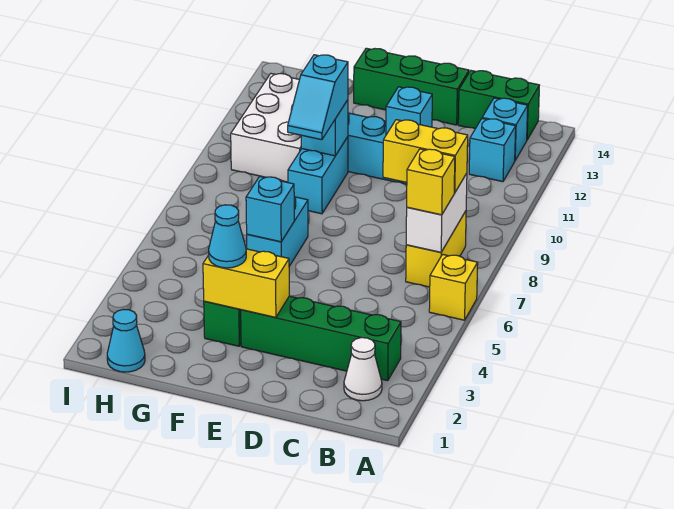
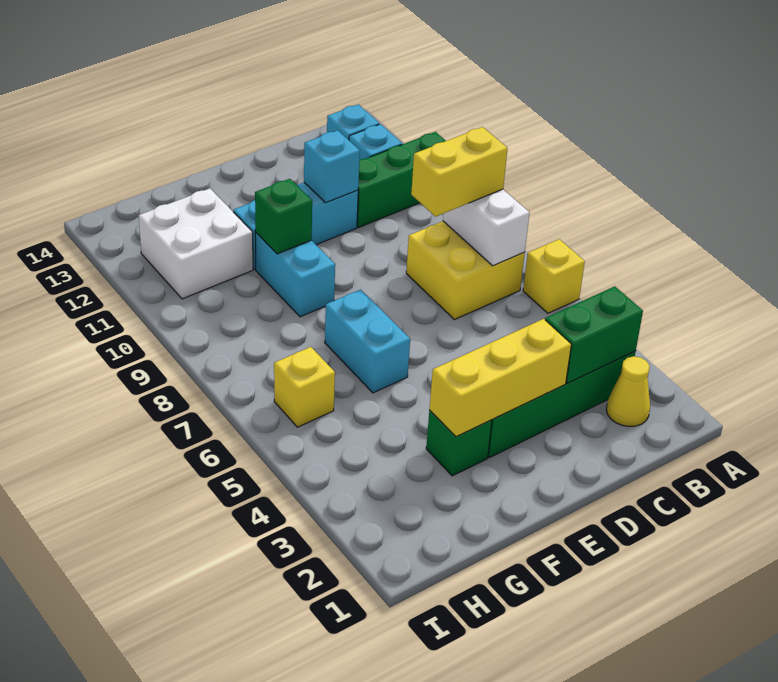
white cone B2 level 1 -> yellow cone B2 level 1
yellow brick B7:B8 level 1 -> yellow brick B7:C8 level 1
yellow brick B7 level 3 -> yellow brick H6 level 1
green brick B14:C14 level 1 -> green brick B3:C3 level 2
green brick D14:F14 level 1 -> green brick A11:C11 level 1
yellow brick E3:F3 level 2 -> yellow brick D3:F3 level 2
cyan cone F3 level 3 -> none
cyan brick F6 level 2 -> none
cyan slope F9:F10 level 3 top 10 -> none
cyan brick F10 level 2 -> green brick F10 level 2
white brick G10:H12 level 1 -> white brick G11:H12 level 1
cyan cone H1 level 1 -> none

